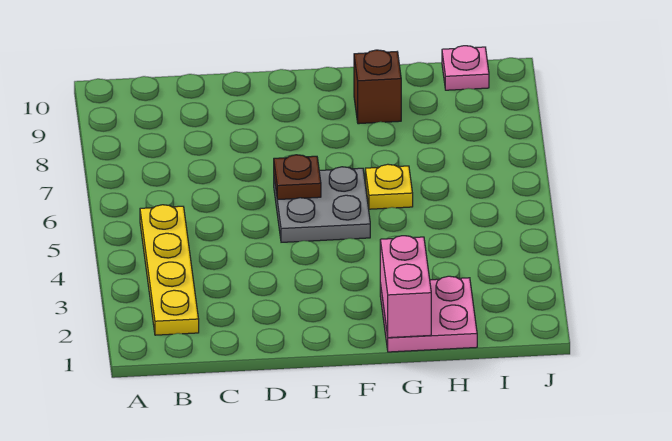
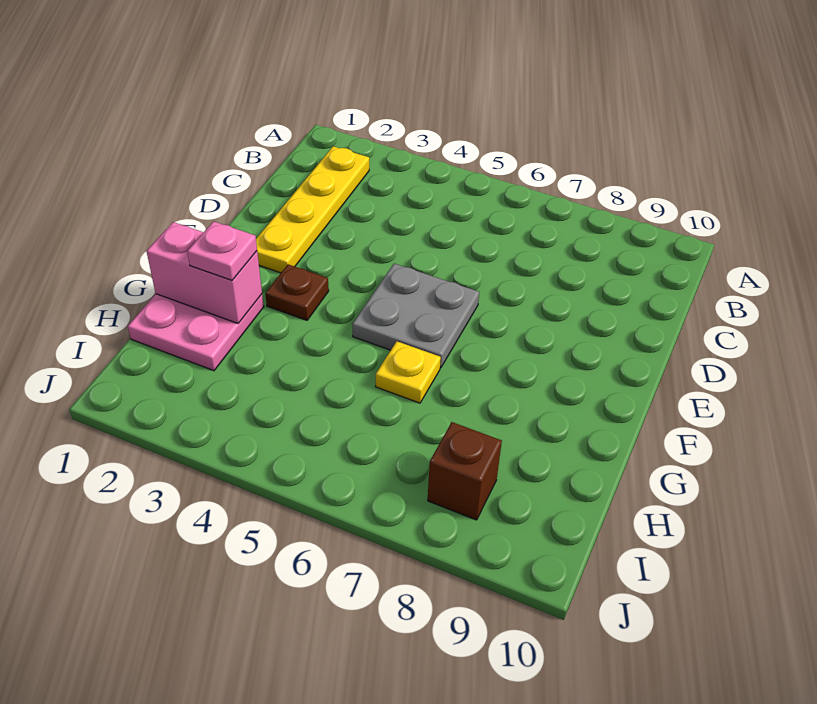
yellow plate B2:B5 level 1 -> yellow plate B2:E2 level 1
brown plate E6 level 2 -> brown plate F3 level 1
brown brick G9 level 1 -> brown brick I8 level 1
pink plate I10 level 1 -> pink plate G2 level 3

